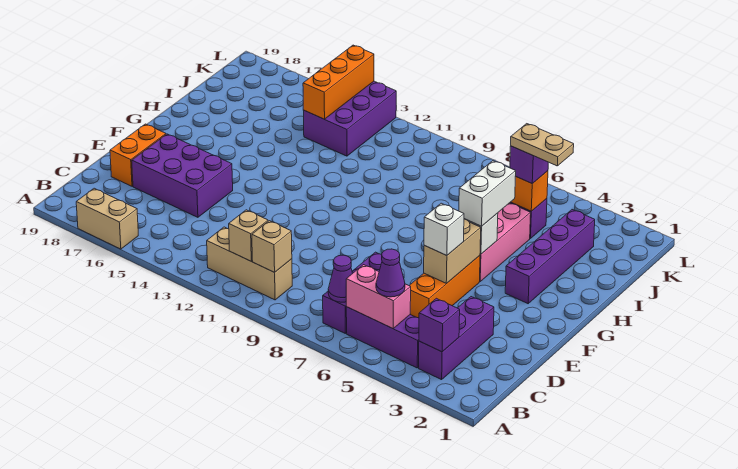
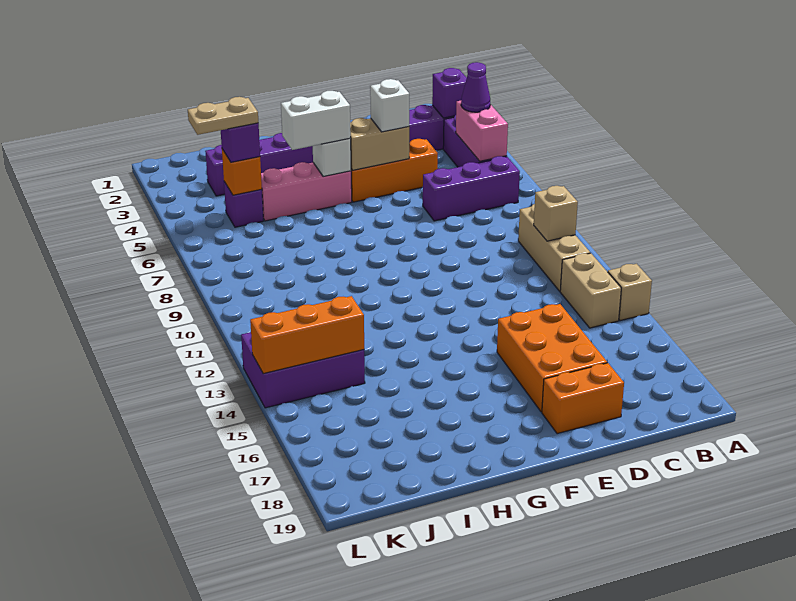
tan brick A16:A17 level 1 -> tan brick B13:B14 level 1
purple cone B7 level 2 -> none
tan brick B10 level 2 -> tan brick A14 level 1
purple brick D15:E17 level 1 -> orange brick D15:E17 level 1
tan plate J4:J5 level 4 -> tan plate J5:K5 level 4

